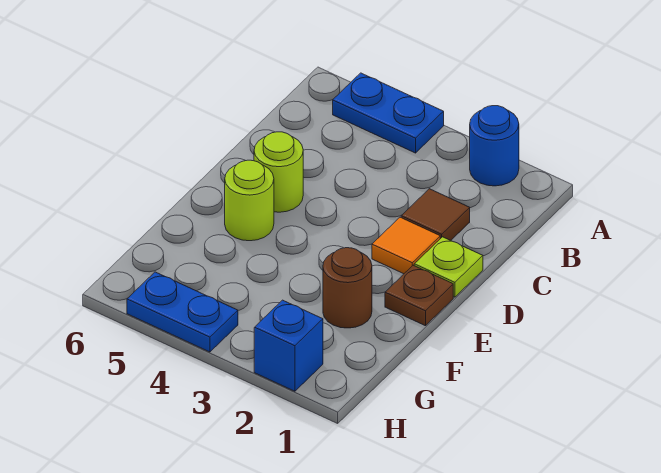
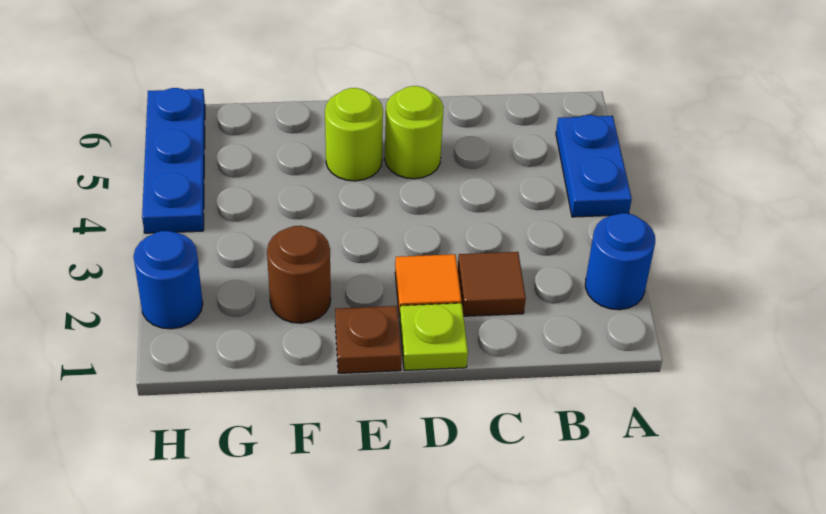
blue brick H2 level 1 -> blue round brick H2 level 1
blue plate H4:H5 level 1 -> blue plate H4:H6 level 1

